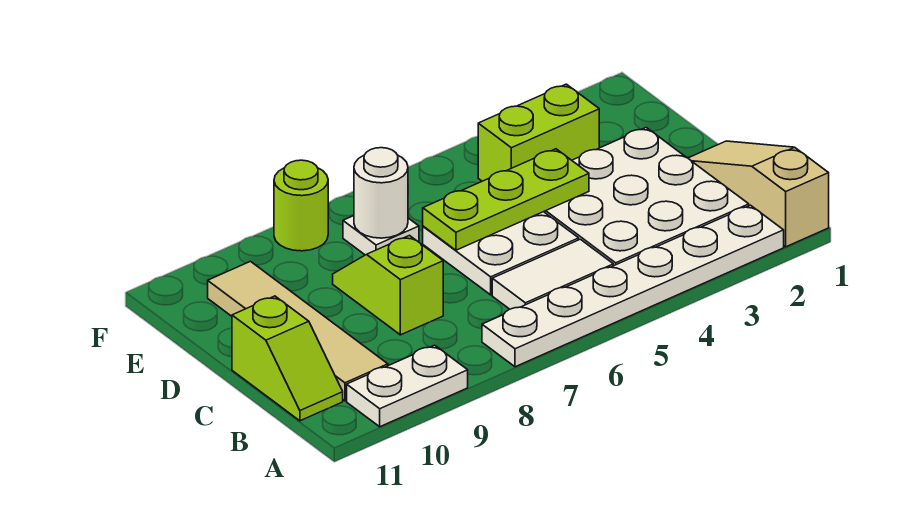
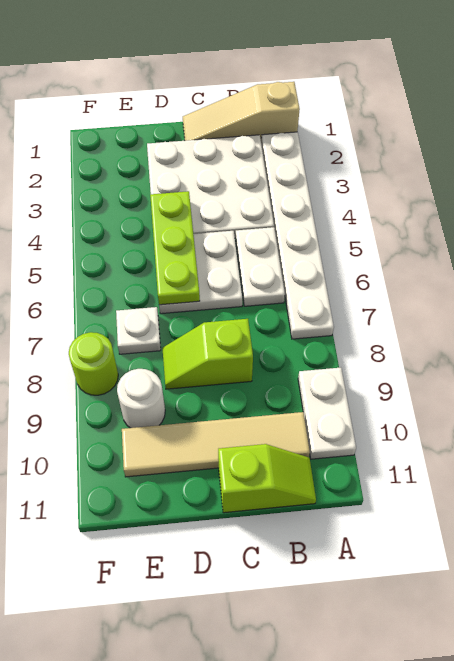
white tile B5:B6 level 1 -> white plate B5:B6 level 1
lime brick E3:E4 level 1 -> none
white round brick E7 level 2 -> white round brick E9 level 1

